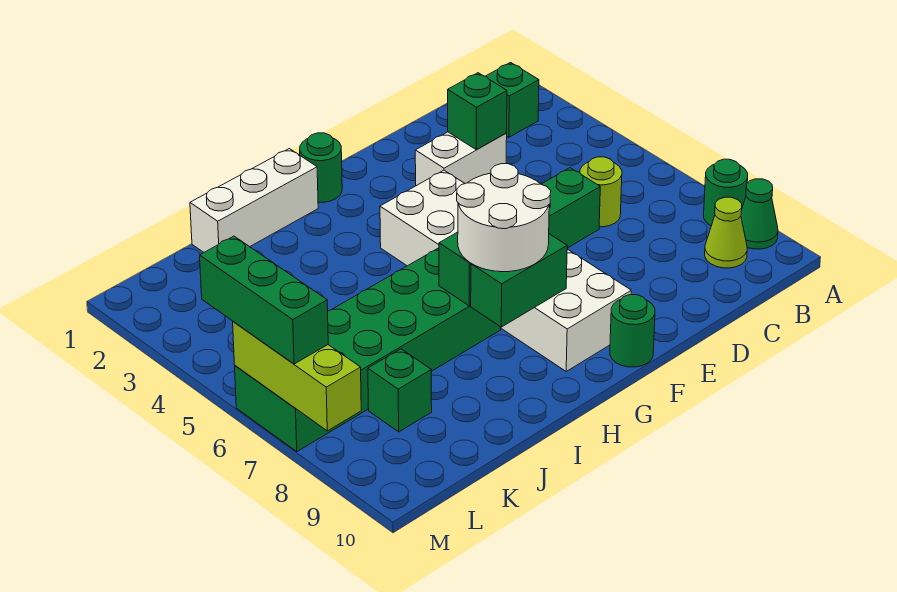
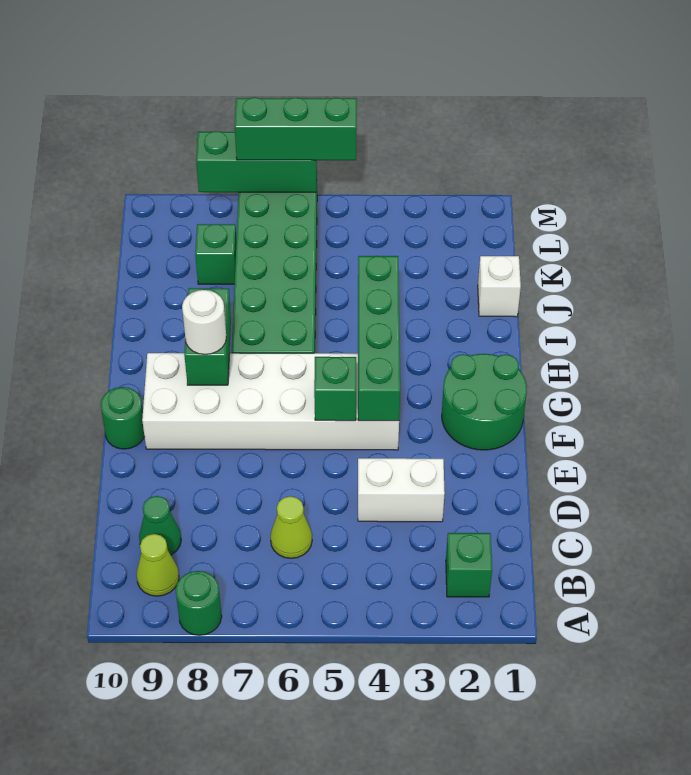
green cone A9 level 1 -> green cone C9 level 1
lime round brick C6 level 1 -> lime cone C6 level 1
white brick D3:E3 level 1 -> white brick D3:D4 level 1
green brick D3 level 2 -> green brick F5 level 2
green brick E7:H7 level 2 -> green brick F4:I4 level 2
green round brick G1 level 1 -> green round brick F1:G2 level 1
white round brick G7:H8 level 3 -> white round brick G8 level 3
white brick H1:J1 level 1 -> white brick J1 level 1
lime brick M6:M8 level 2 -> green brick M6:M8 level 2

